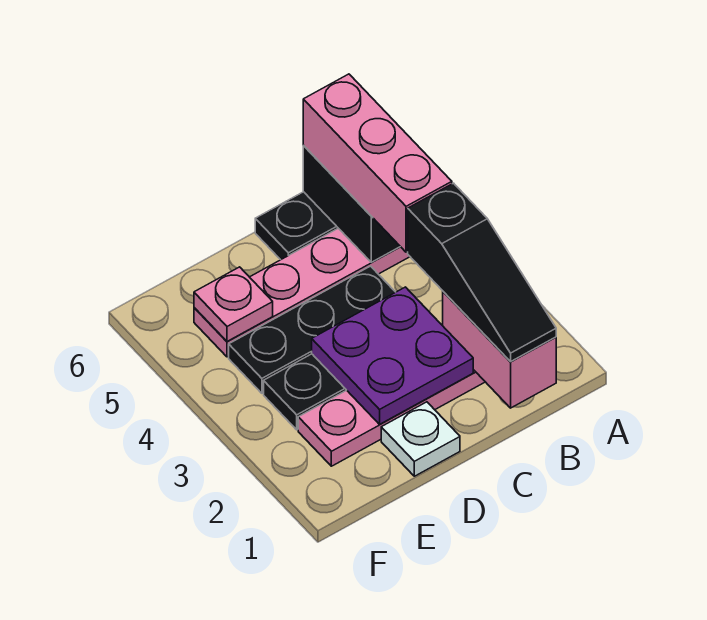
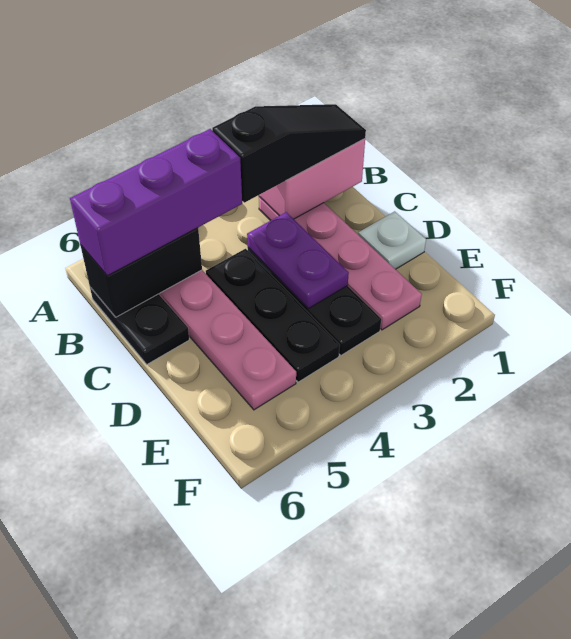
pink brick B4:B6 level 3 -> purple brick B4:B6 level 3
purple plate C2:D3 level 2 -> purple plate C3:D3 level 2
pink plate E5 level 2 -> none

